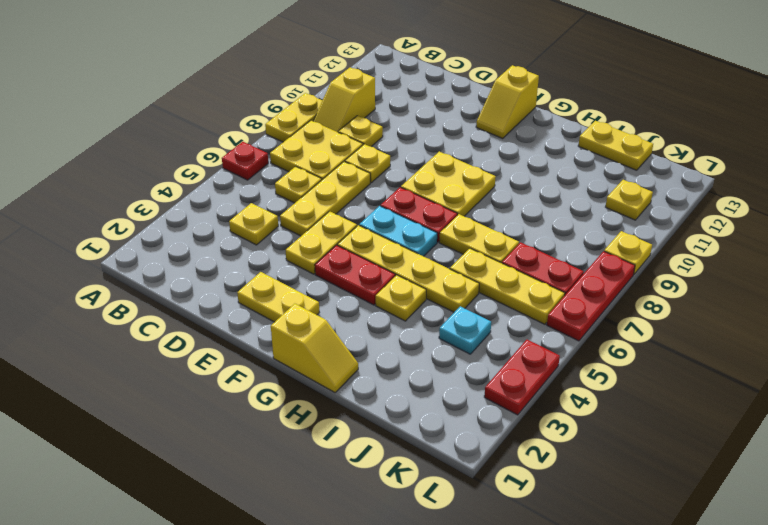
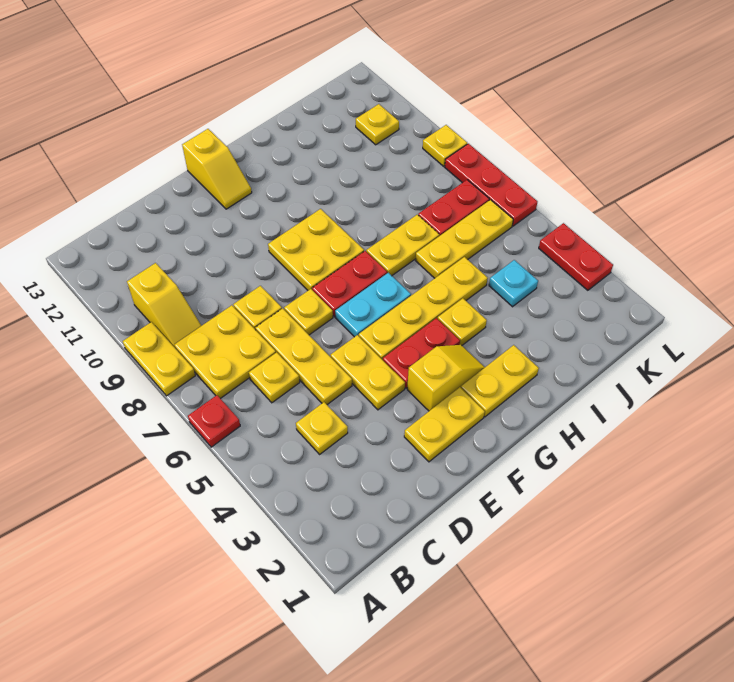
yellow plate C9 level 1 -> yellow plate E7 level 1
yellow slope G1:H1 level 1 top G -> yellow slope F3:G3 level 1 top F
yellow plate I13:J13 level 1 -> yellow plate G2:H2 level 1

